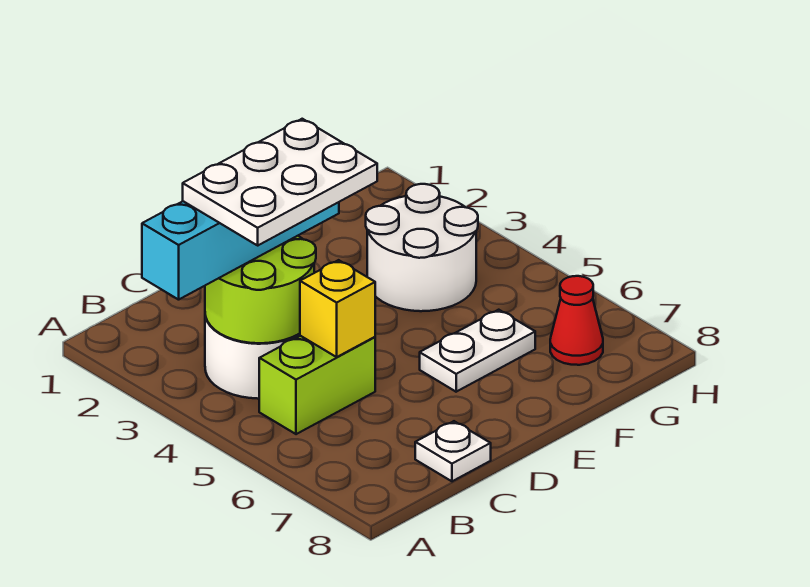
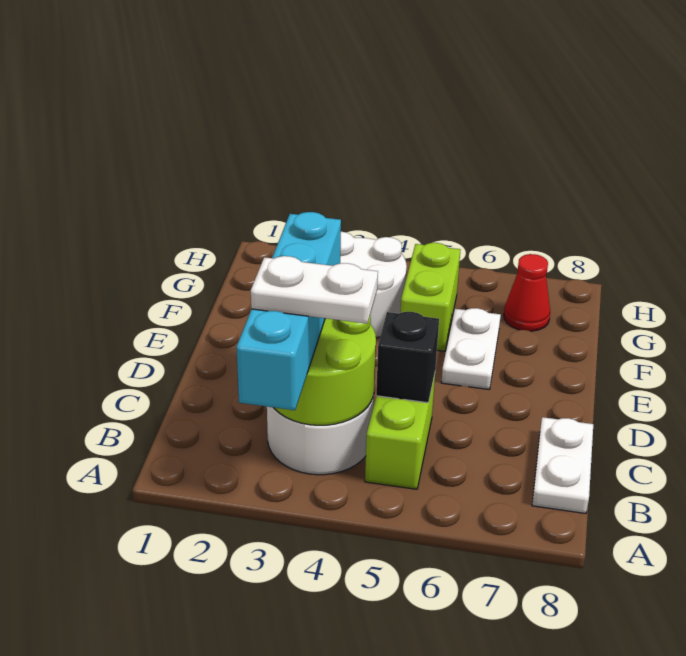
white plate B3:D4 level 4 -> white plate B3:B4 level 4
yellow brick C5 level 2 -> black brick C5 level 2
white plate C8 level 1 -> white plate B8:C8 level 1
none -> lime brick F5:G5 level 1

